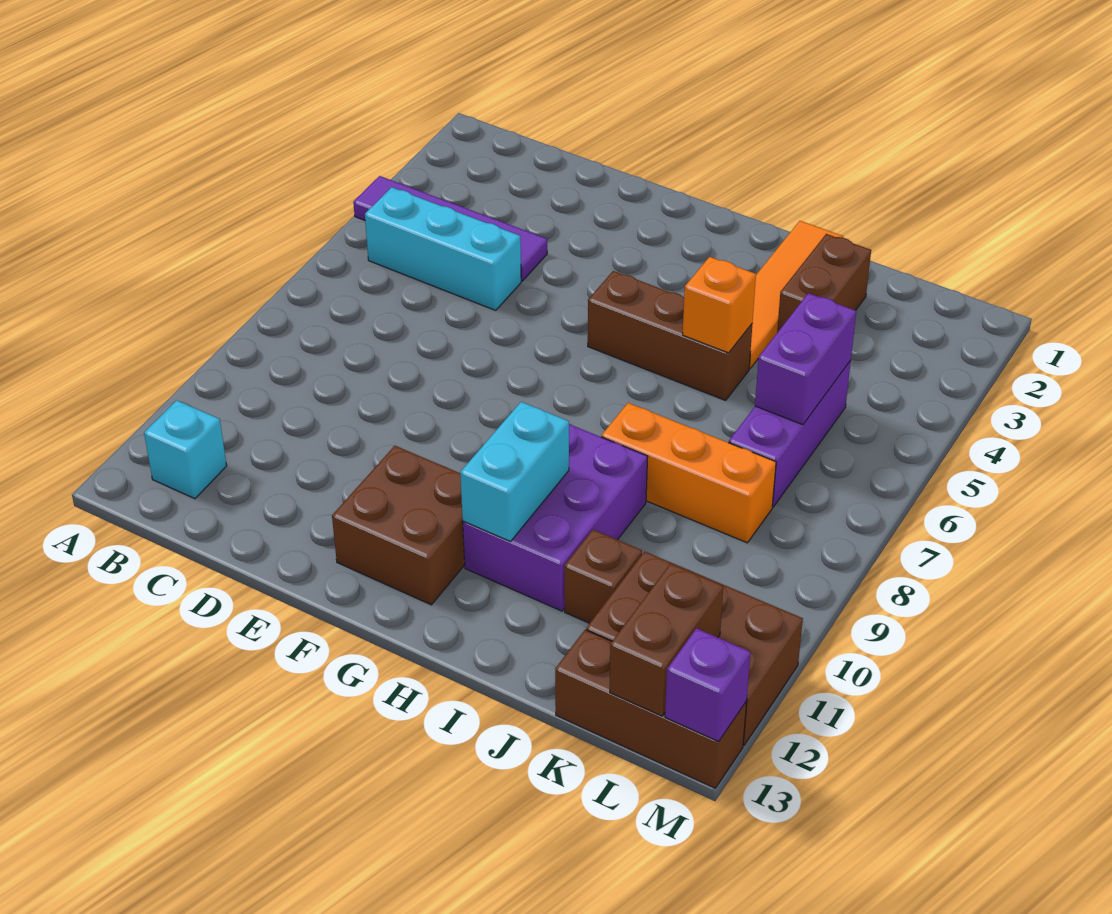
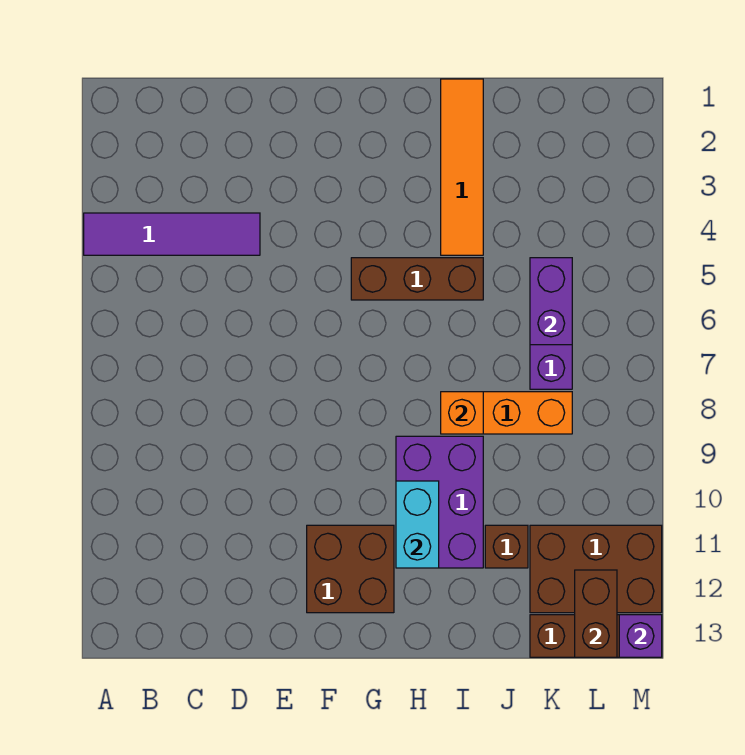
cyan brick B5:D5 level 1 -> none
cyan brick B12 level 1 -> none
orange brick I5 level 2 -> orange brick I8 level 2
brown brick J2:J3 level 1 -> none

